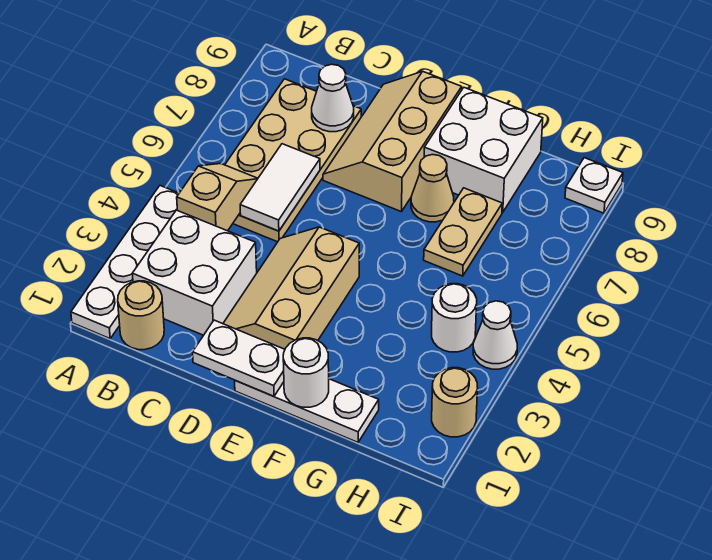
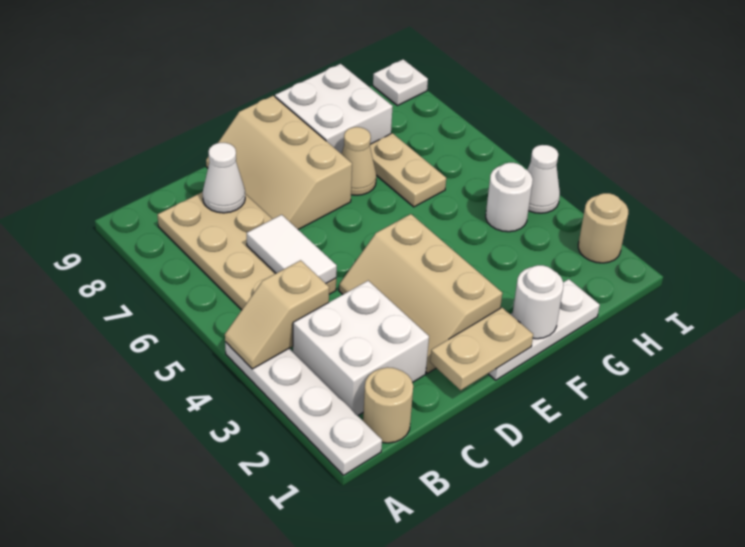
tan slope B4:B5 level 2 top 4 -> tan slope A4:B4 level 2 top B
white plate D1:E1 level 2 -> tan plate D1:E1 level 2

